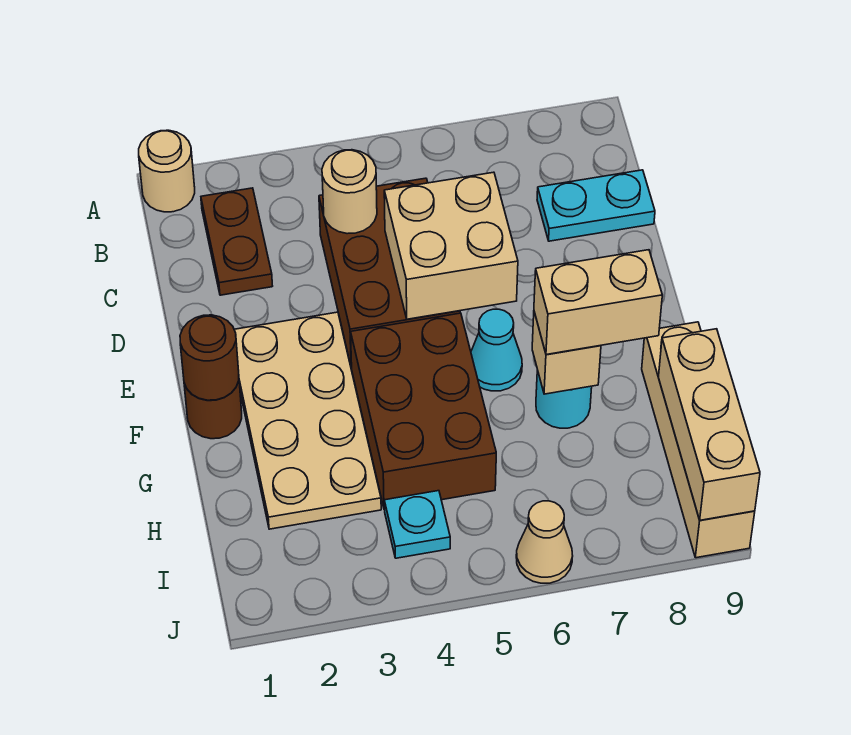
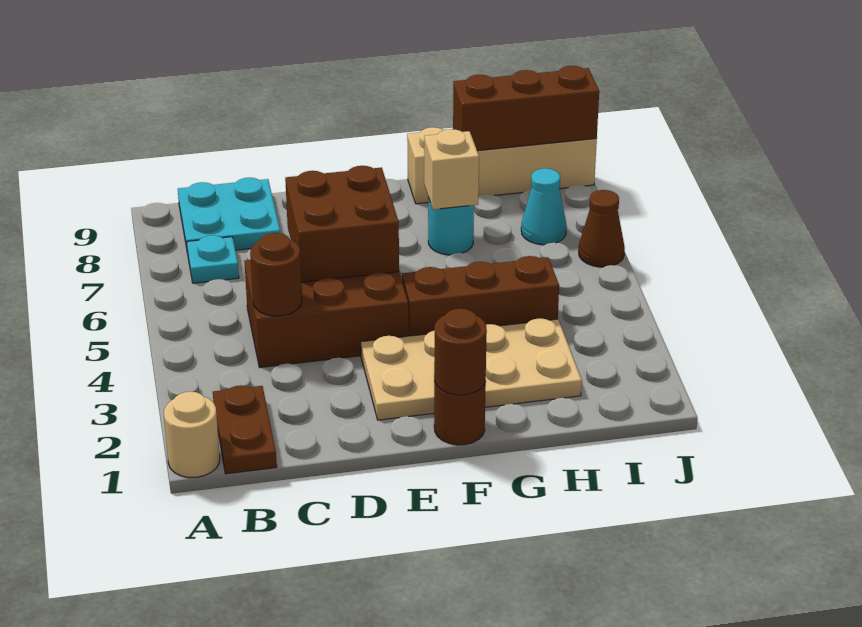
brown plate B2:C2 level 1 -> brown plate B1:B2 level 1
tan round brick C4 level 2 -> brown round brick C4 level 2
cyan plate C8:C9 level 1 -> cyan plate B8:C9 level 1
tan brick D5:E6 level 2 -> brown brick D5:E6 level 2
brown brick F4:H5 level 1 -> brown brick F4:H4 level 1
cyan cone F6 level 1 -> cyan cone I7 level 1
tan brick G7:G8 level 3 -> none
tan brick H9:J9 level 2 -> brown brick H9:J9 level 2
cyan plate I4 level 1 -> cyan plate B7 level 1
tan cone J6 level 1 -> brown cone J6 level 1

